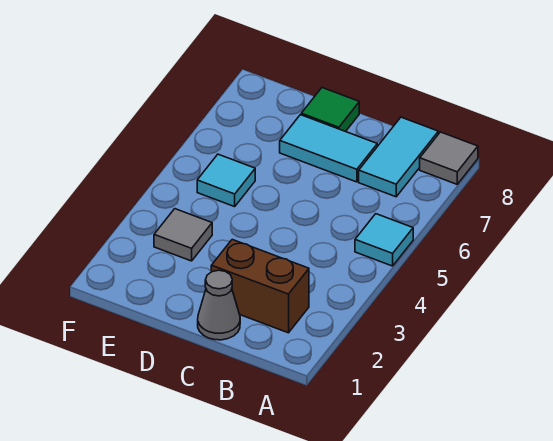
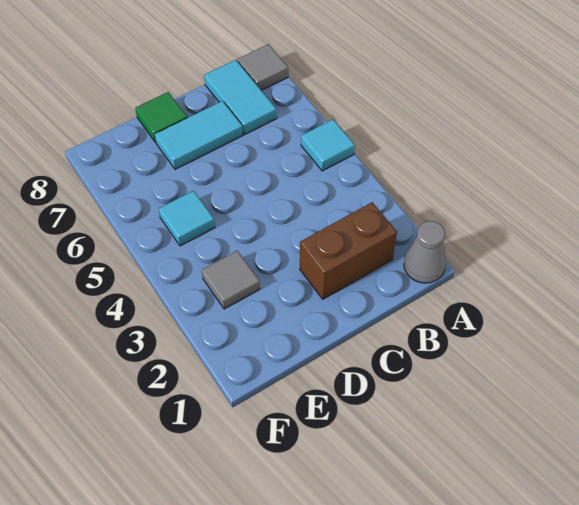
grey cone C1 level 1 -> grey cone A1 level 1

